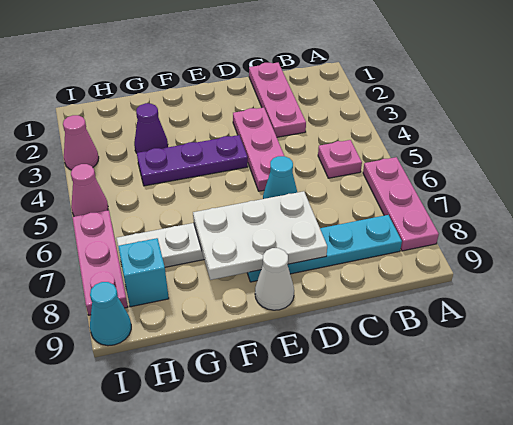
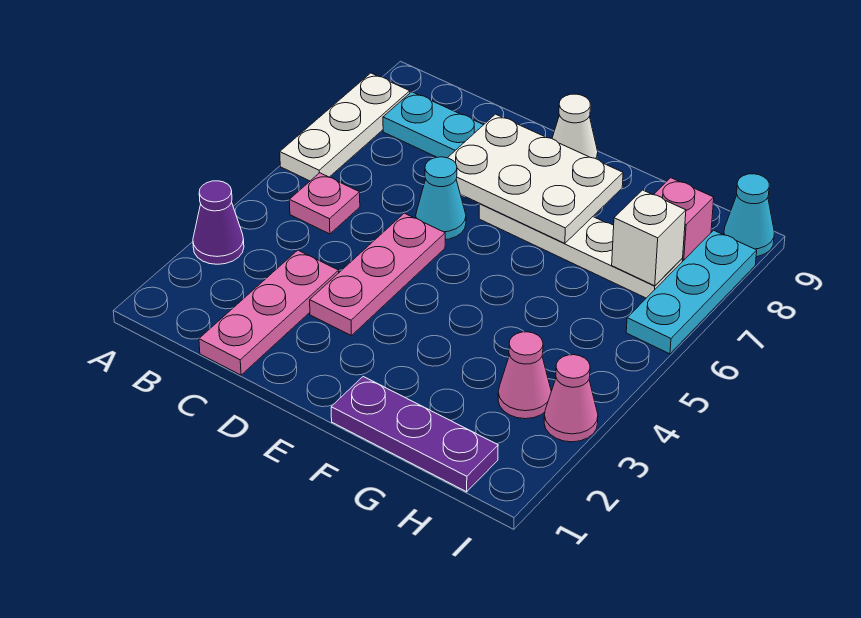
pink plate A6:A8 level 1 -> white plate A6:A8 level 1
purple plate E4:G4 level 1 -> purple plate F1:H1 level 1
purple cone G3 level 1 -> purple cone A3 level 1
none -> white brick H7 level 2
cyan brick H8 level 1 -> pink brick H8 level 1
pink cone I5 level 1 -> pink cone H3 level 1
pink plate I6:I8 level 1 -> cyan plate I6:I8 level 1

